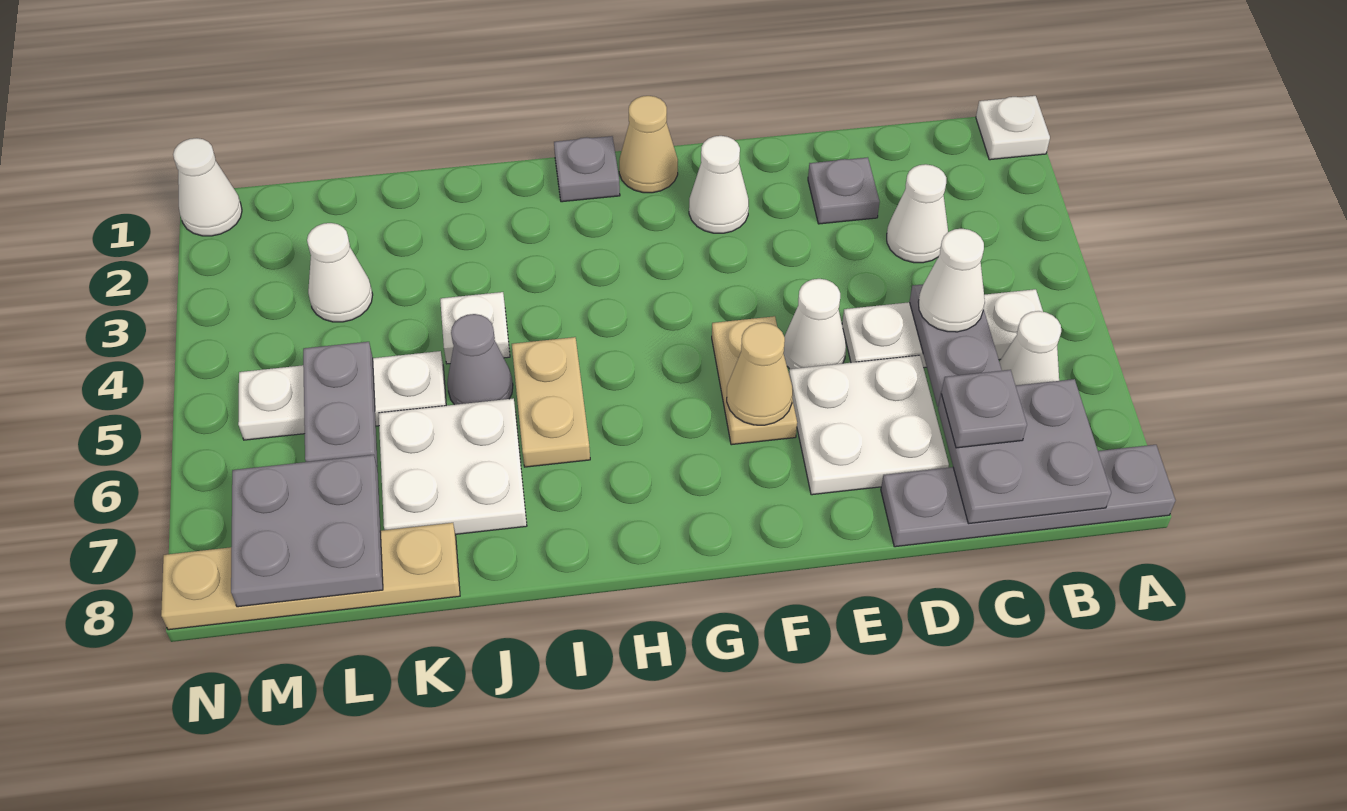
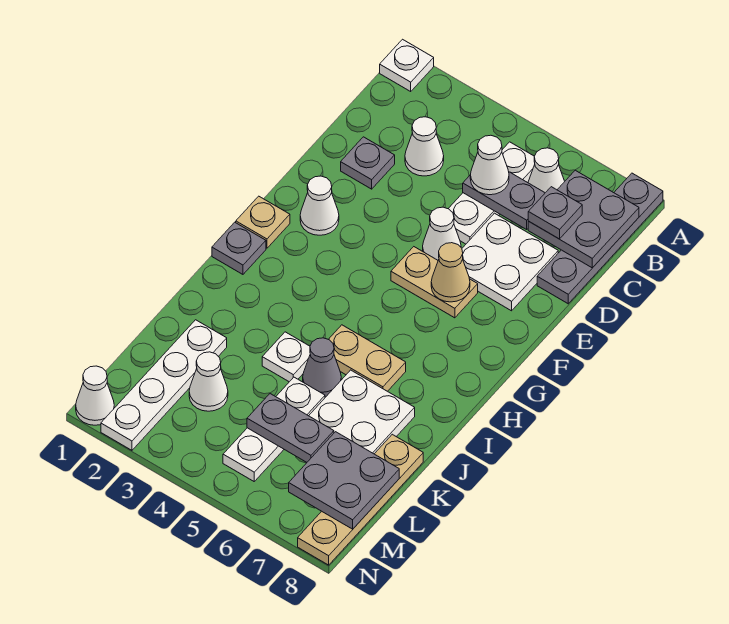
tan cone G1 level 1 -> tan plate G1 level 1
none -> white plate K2:N2 level 1

